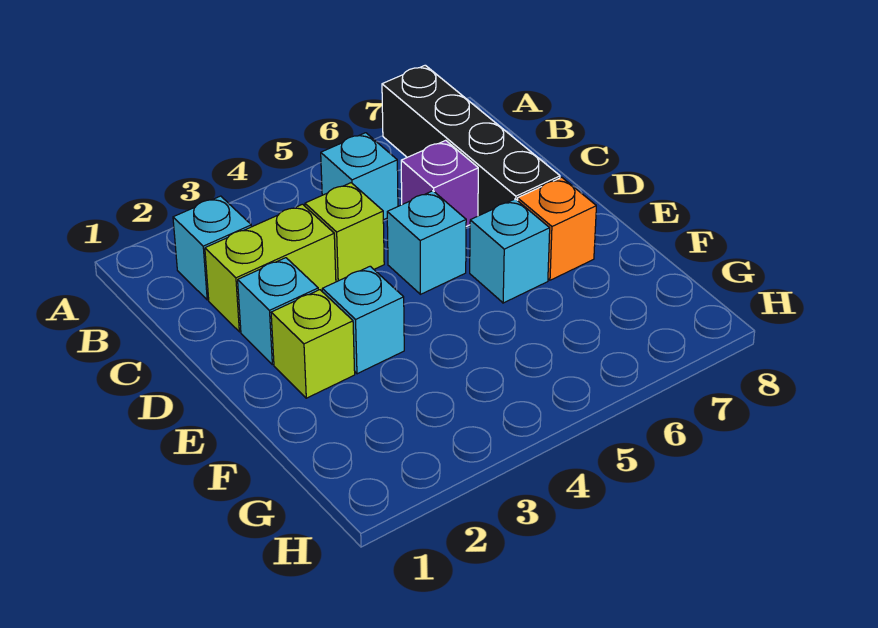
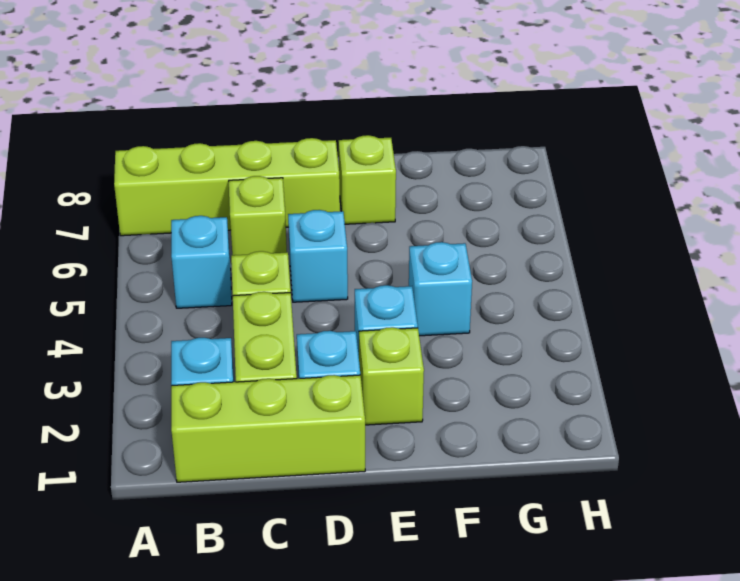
black brick A7:D7 level 1 -> lime brick A7:D7 level 1
none -> lime brick B1:D1 level 1
purple brick C6 level 1 -> lime brick C6 level 1
cyan brick E6 level 1 -> cyan brick F4 level 1
orange brick E7 level 1 -> lime brick E7 level 1

